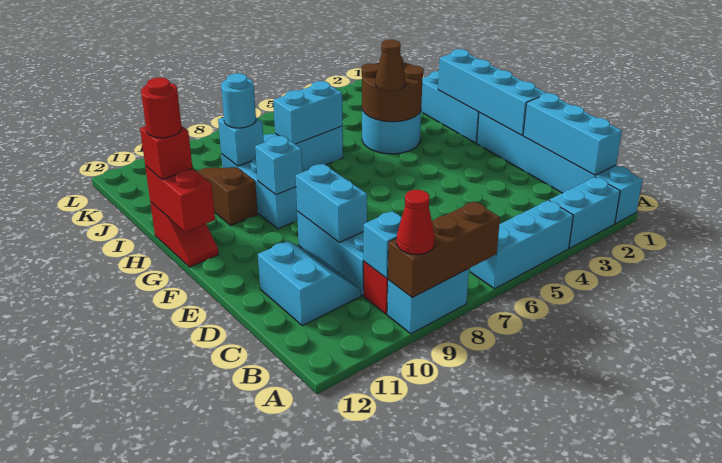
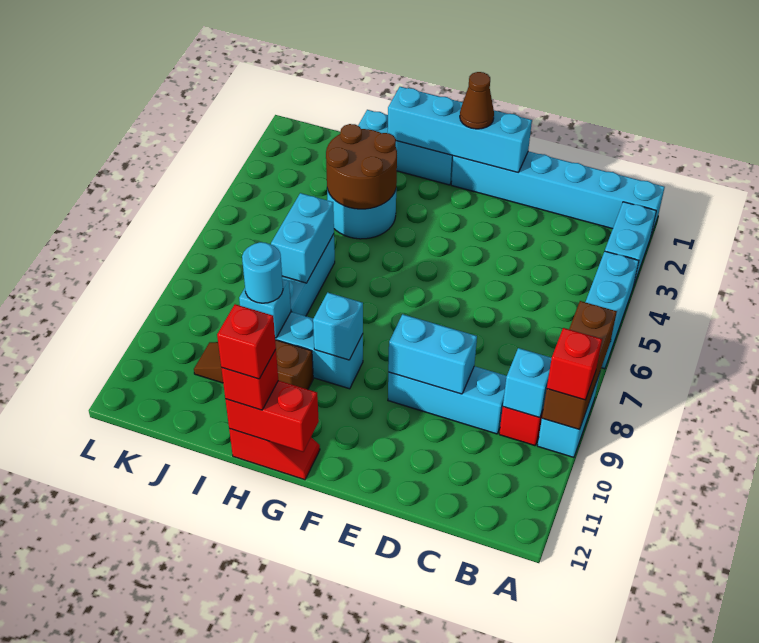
red cone A9 level 3 -> red brick A9 level 3
cyan brick B1:D1 level 2 -> none
cyan slope C10:D11 level 1 top 11 -> none
brown cone H4 level 3 -> brown cone F1 level 3
red round brick H12 level 4 -> red brick H12 level 4

